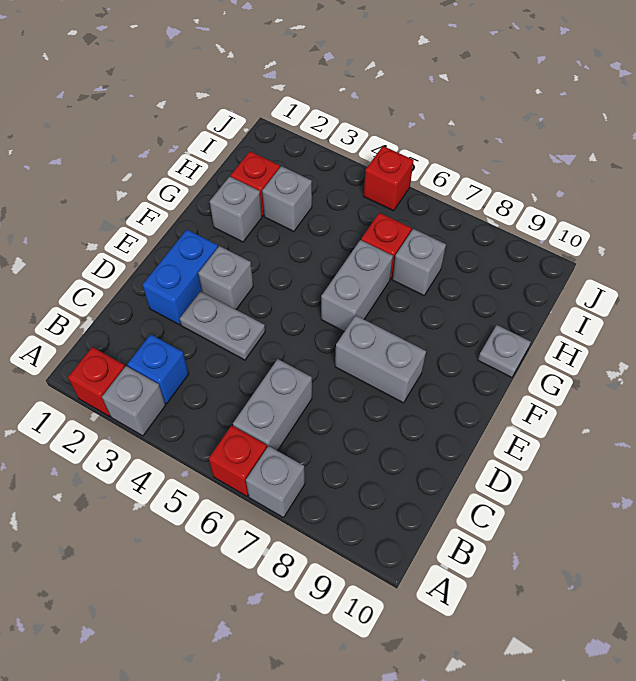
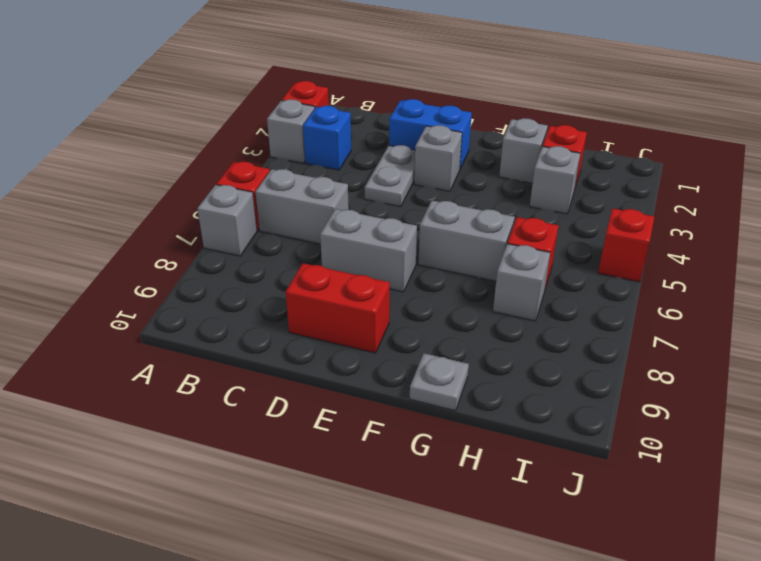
none -> red brick D9:E9 level 1
grey brick E7:E8 level 1 -> grey brick D7:E7 level 1

